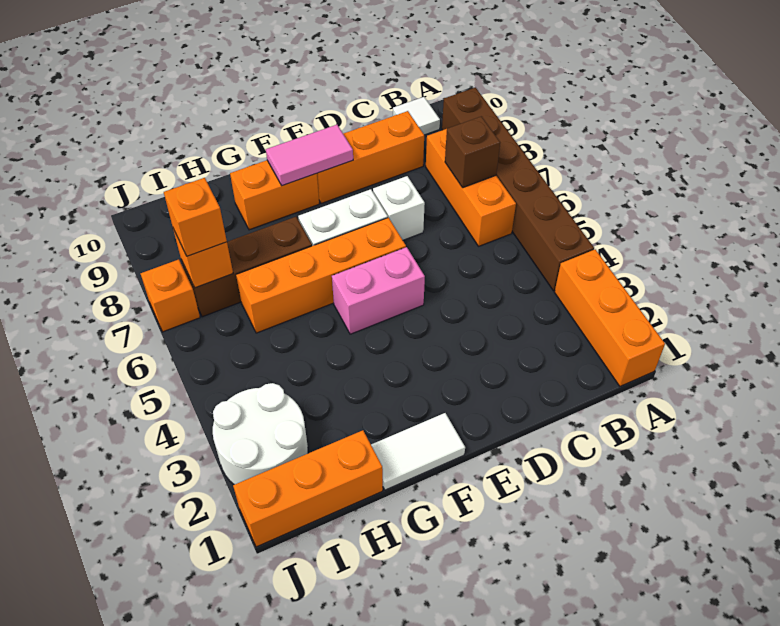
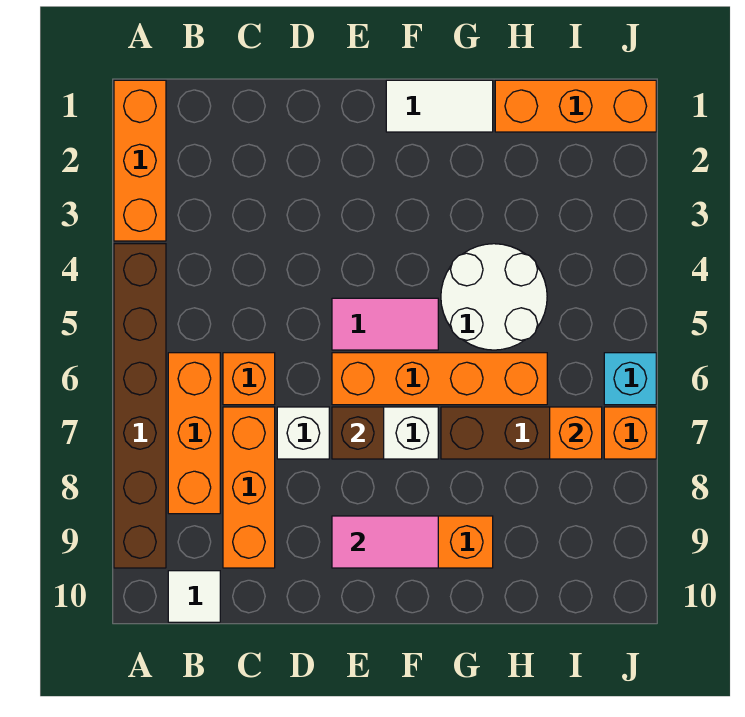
brown brick B7 level 2 -> brown brick E7 level 2
orange brick C9:E9 level 1 -> orange brick C7:C9 level 1
pink brick E5:F5 level 1 -> pink tile E5:F5 level 1
white round brick I2:J3 level 1 -> white round brick G4:H5 level 1
orange brick I7 level 3 -> orange brick C6 level 1
none -> cyan brick J6 level 1

